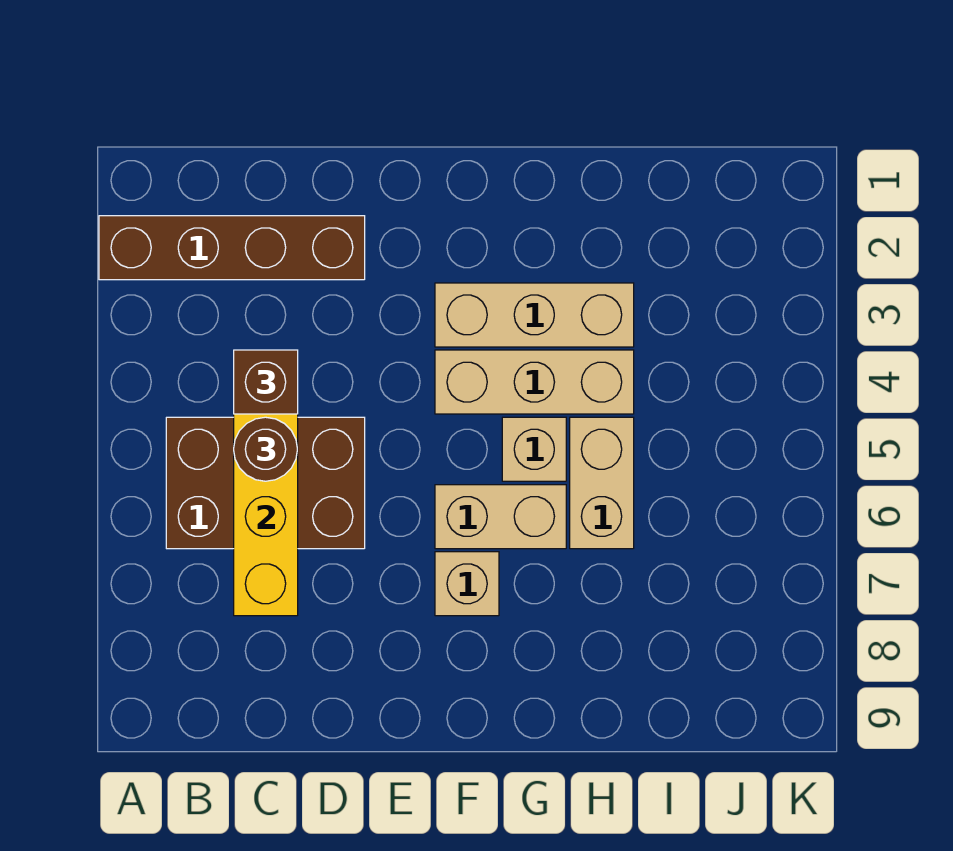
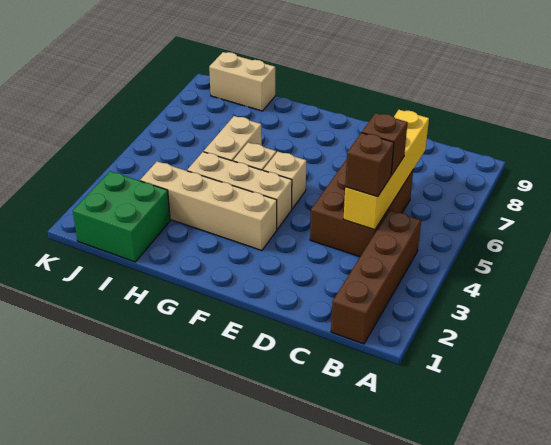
brown brick A2:D2 level 1 -> brown brick B1:B4 level 1
brown brick B5:D6 level 1 -> brown brick C4:D6 level 1
brown round brick C5 level 3 -> brown brick C5 level 3
tan brick F3:H3 level 1 -> tan brick F3:I3 level 1
tan brick F6:G6 level 1 -> tan brick I9:J9 level 1
tan brick F7 level 1 -> tan brick F5 level 1
none -> green brick I1:J2 level 1

